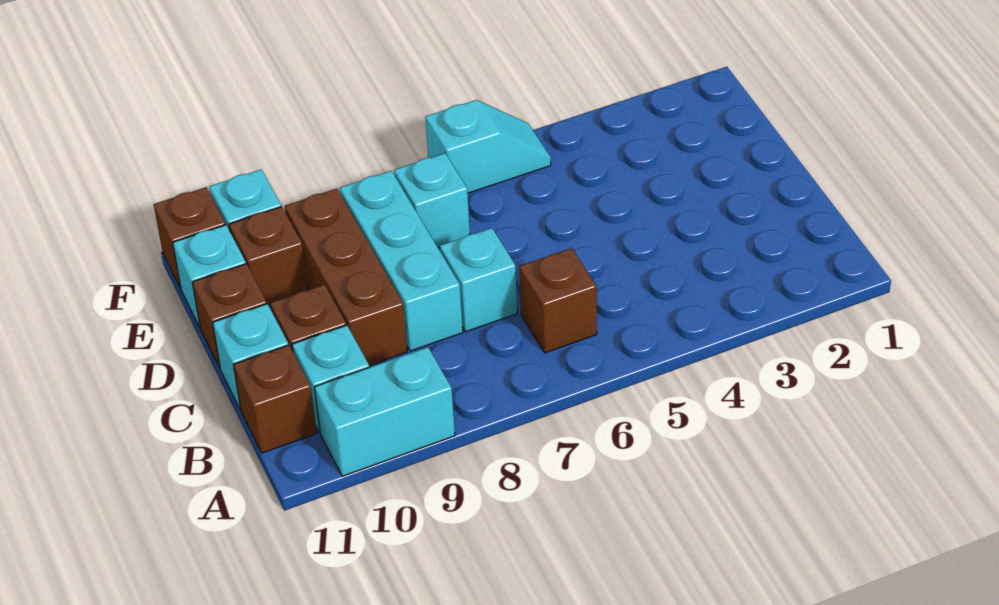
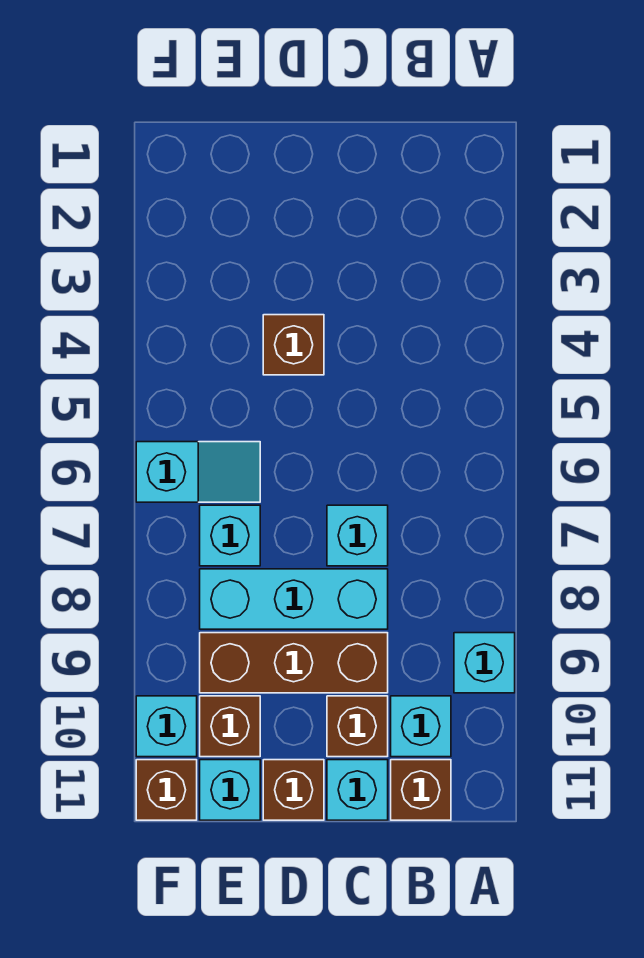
cyan brick A9:A10 level 1 -> cyan brick A9 level 1
brown brick B6 level 1 -> brown brick D4 level 1
cyan slope F5:F6 level 1 top 6 -> cyan slope E6:F6 level 1 top F

